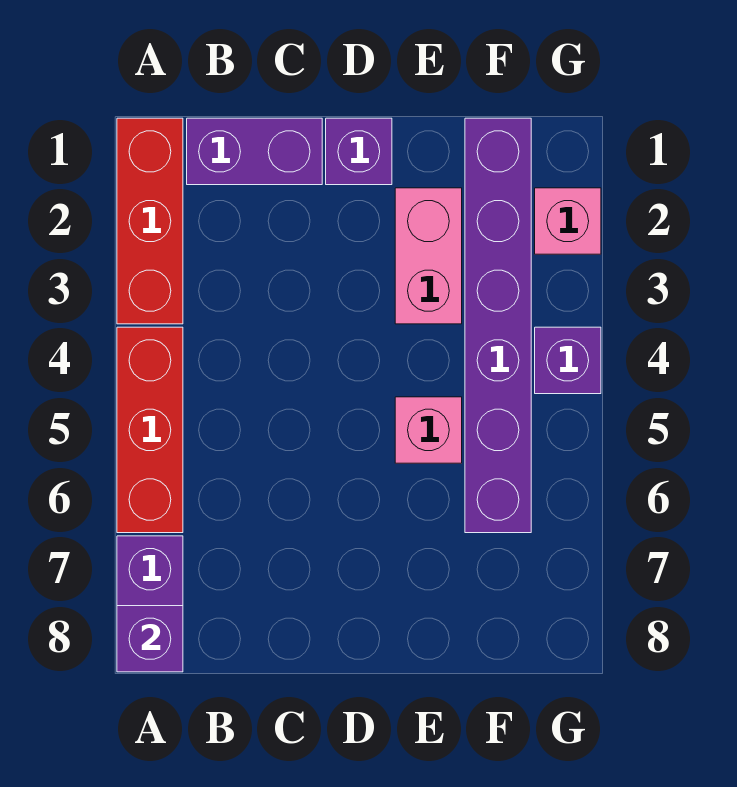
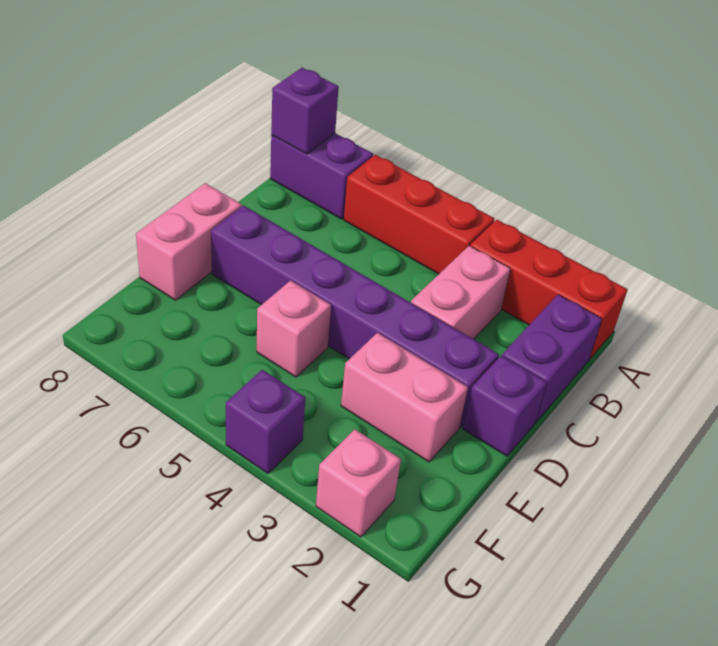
none -> pink brick B3:C3 level 1
none -> pink brick D8:E8 level 1
purple brick F1:F6 level 1 -> purple brick D2:D7 level 1

